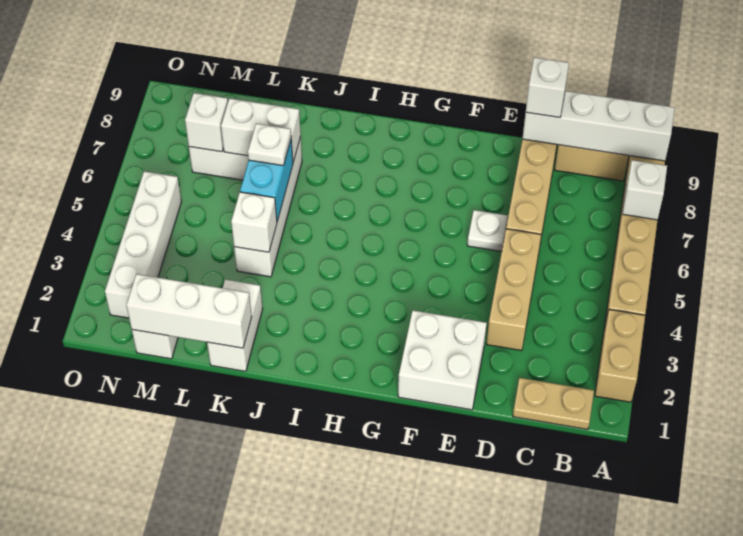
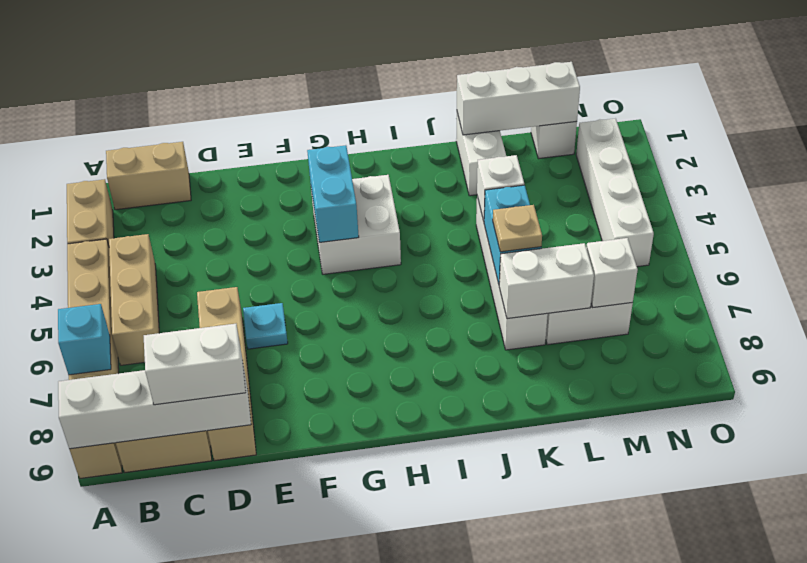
white brick A7 level 2 -> cyan brick A7 level 2
tan plate B1:C1 level 1 -> tan brick B1:C1 level 1
tan brick D3:D5 level 1 -> tan brick B4:B6 level 1
white brick D9 level 3 -> white brick C9:D9 level 3
white brick E1:F2 level 1 -> white brick G3:H4 level 1
white plate E6 level 1 -> cyan plate E6 level 1
none -> cyan brick G3:G4 level 2
white plate K6 level 3 -> tan plate K6 level 3

